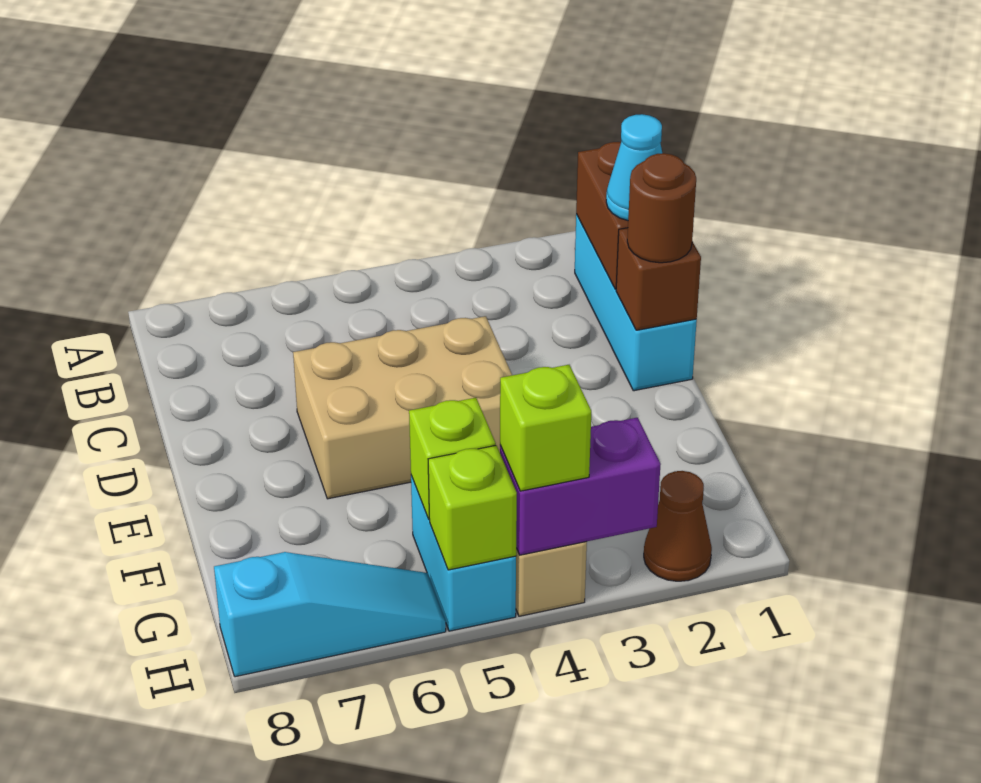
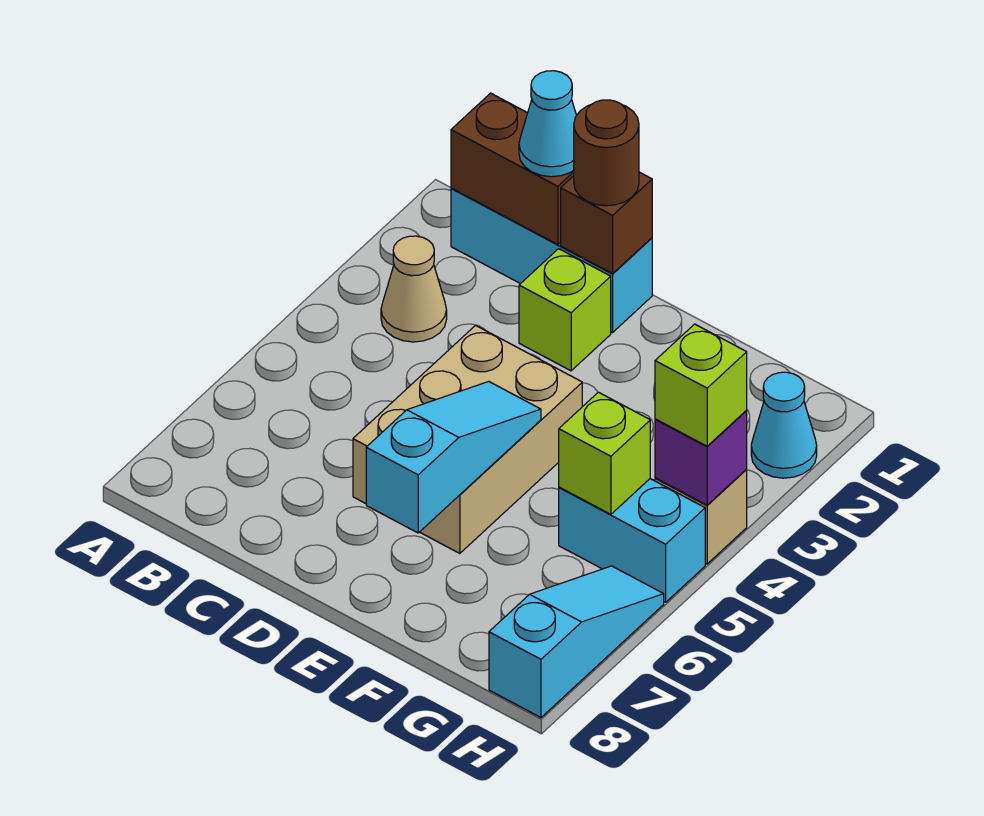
none -> tan cone B3 level 1
none -> cyan slope E5:E7 level 2 top 7
brown cone H2 level 1 -> cyan cone H2 level 1
purple brick H3:H4 level 2 -> purple brick H4 level 2
lime brick H5 level 2 -> lime brick D2 level 1

